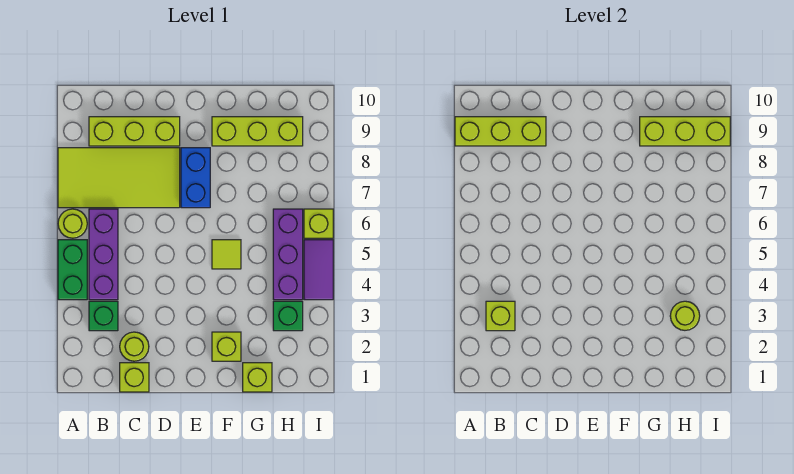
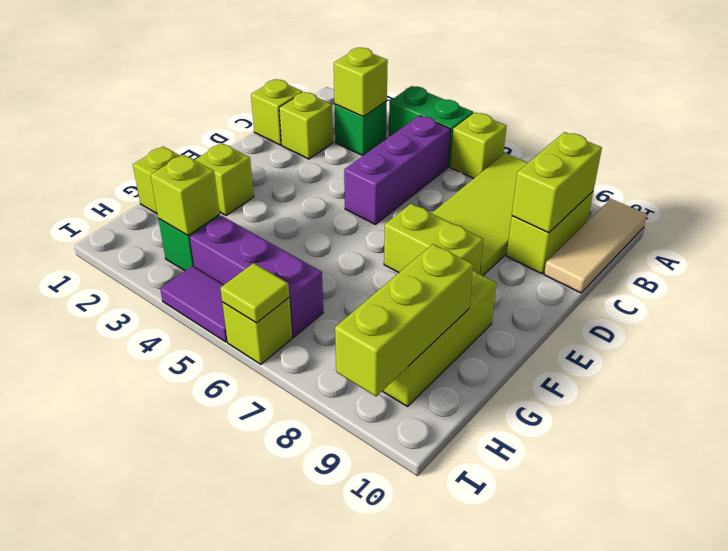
lime round brick A6 level 1 -> lime brick A6 level 1
lime brick A9:C9 level 2 -> lime brick B9:C9 level 2
none -> tan tile A10:C10 level 1
purple brick B4:B6 level 1 -> purple brick B5:D5 level 1
lime brick B9:D9 level 1 -> lime brick B9:C9 level 1
lime round brick C2 level 1 -> lime brick C2 level 1
blue brick E7:E8 level 1 -> lime brick E7:E8 level 1
lime tile F5 level 1 -> lime tile I6 level 2
lime round brick H3 level 2 -> lime brick H3 level 2

